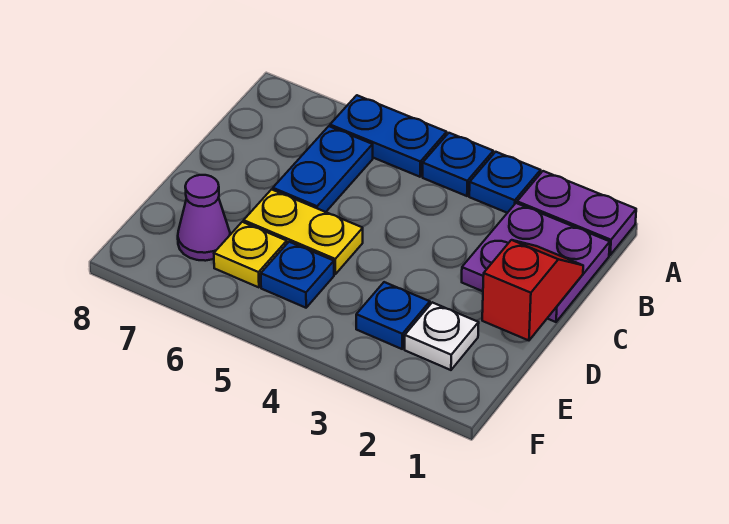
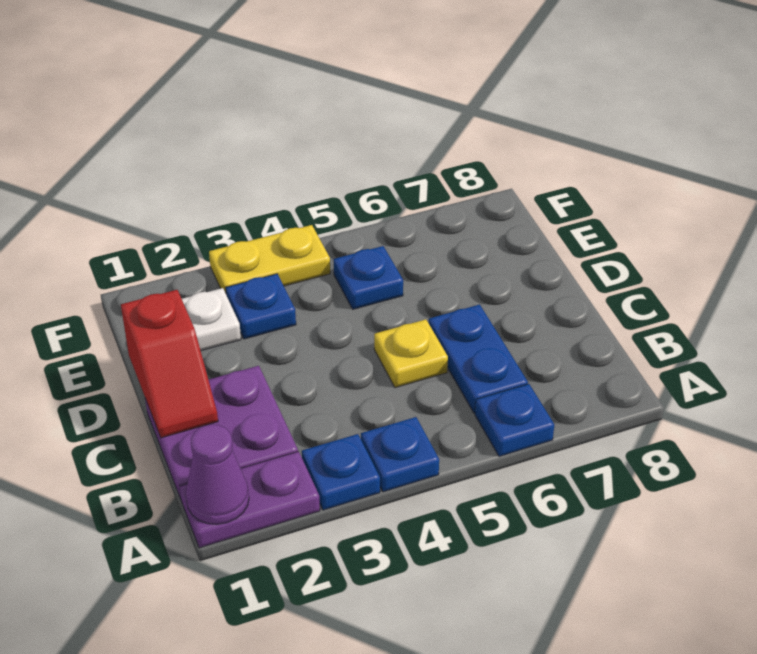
blue plate A5:A6 level 1 -> blue plate A6 level 1
yellow plate D5:D6 level 1 -> yellow plate F3:F4 level 1
yellow plate E6 level 1 -> yellow plate C5 level 1
purple cone E7 level 1 -> purple cone A1 level 2

